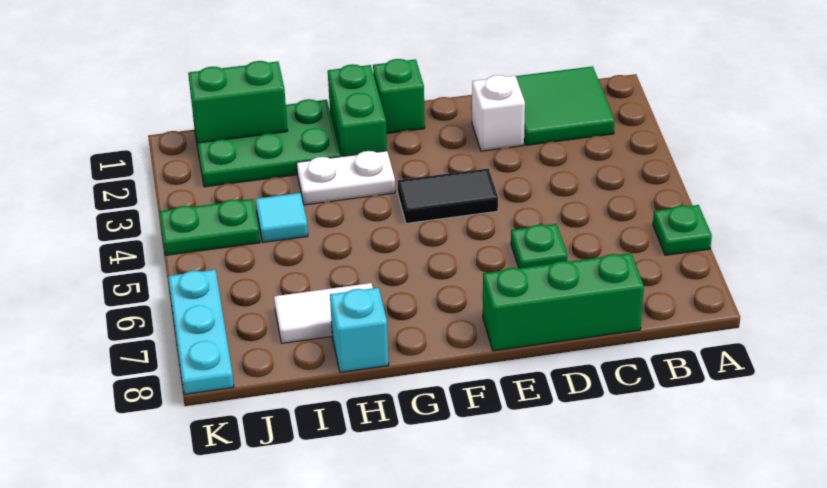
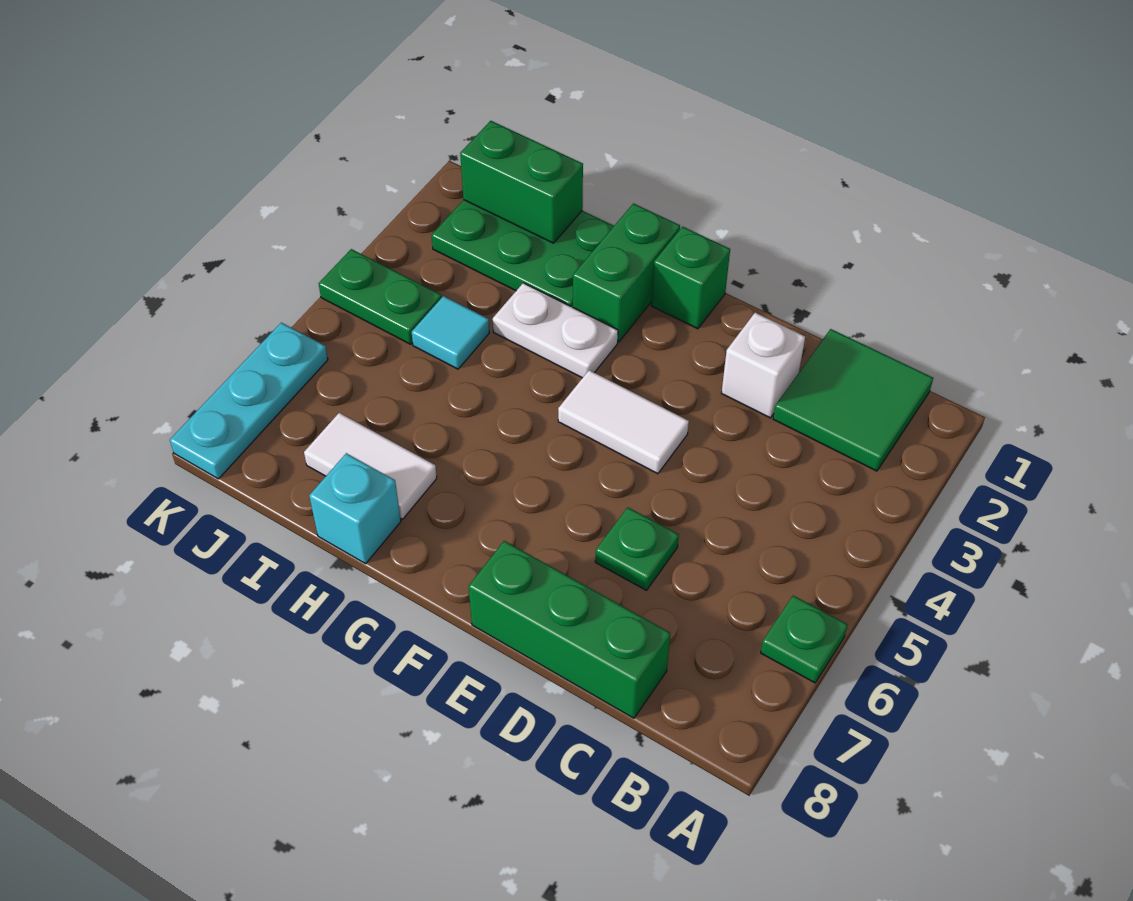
black tile E4:F4 level 1 -> white tile E4:F4 level 1

